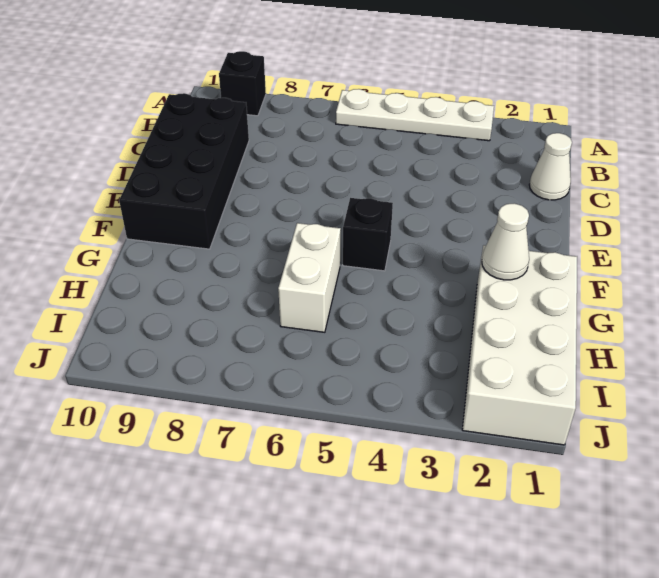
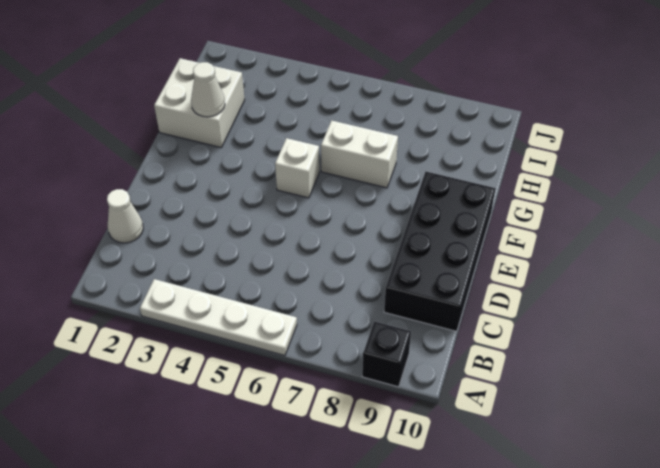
black brick F5 level 1 -> white brick F5 level 1
white brick G1:J2 level 1 -> white brick G1:H2 level 1
white brick G6:H6 level 1 -> white brick G6:G7 level 1

